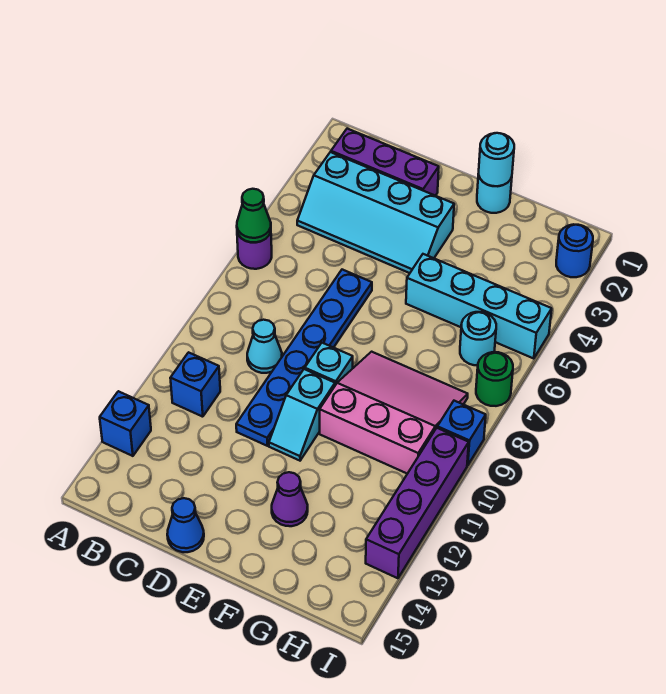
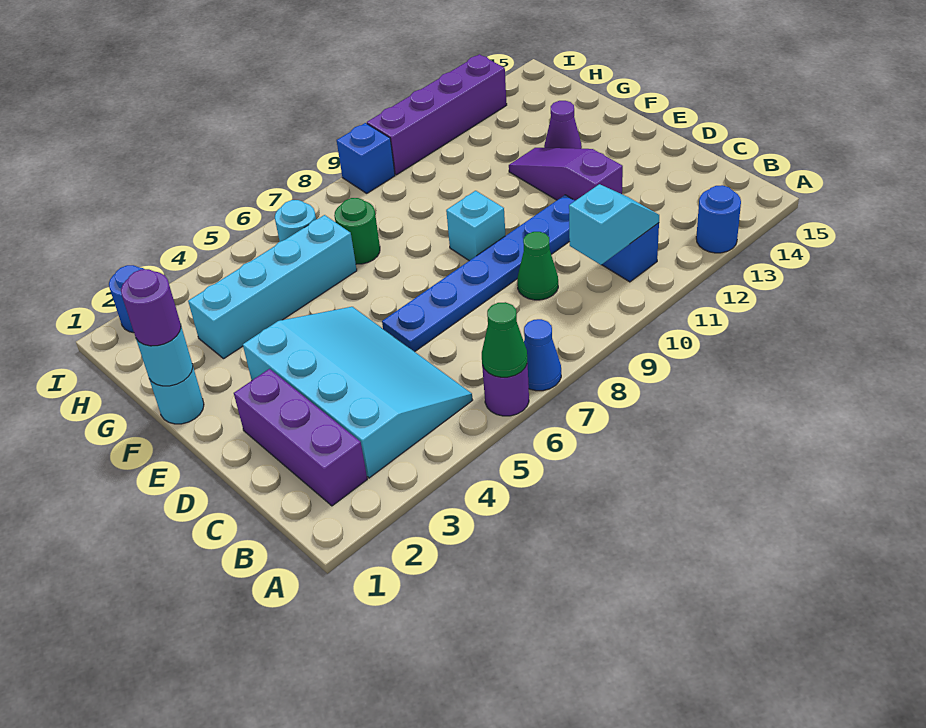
blue brick A13 level 1 -> blue round brick A13 level 1
cyan slope B3:E4 level 1 top 3 -> cyan slope B3:E5 level 1 top 3
cyan cone C9 level 1 -> green cone C9 level 1
none -> purple slope D12:F12 level 1 top D
blue cone D15 level 1 -> blue cone A7 level 1
cyan slope E10:E11 level 1 top 10 -> cyan slope B10:B11 level 2 top 10
none -> purple round brick F1 level 3
cyan brick F5:I5 level 1 -> cyan brick G3:G6 level 1
pink slope F8:H10 level 1 top 10 -> none
green round brick I7 level 1 -> green round brick G7 level 1

